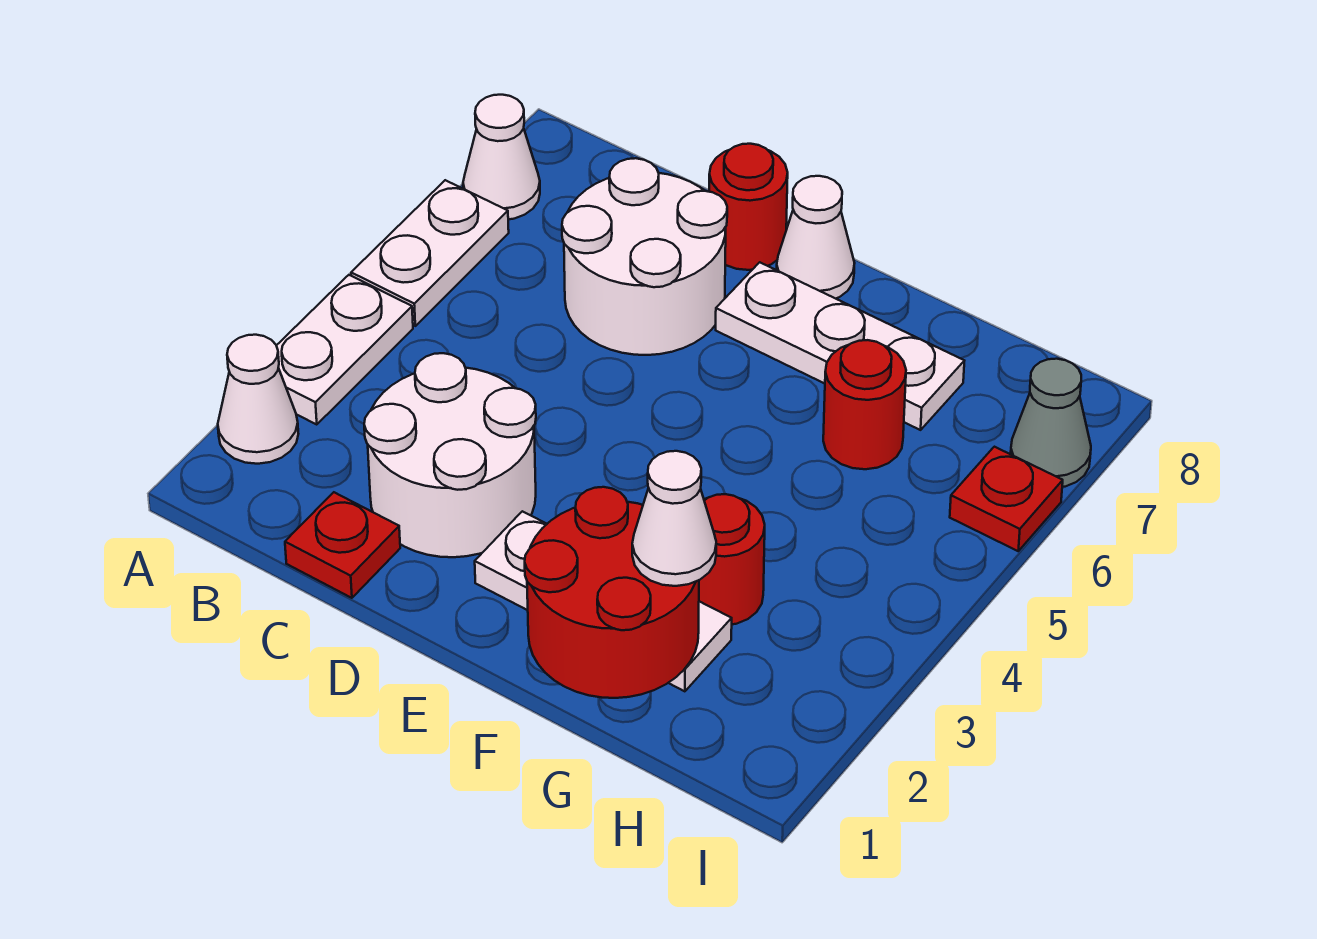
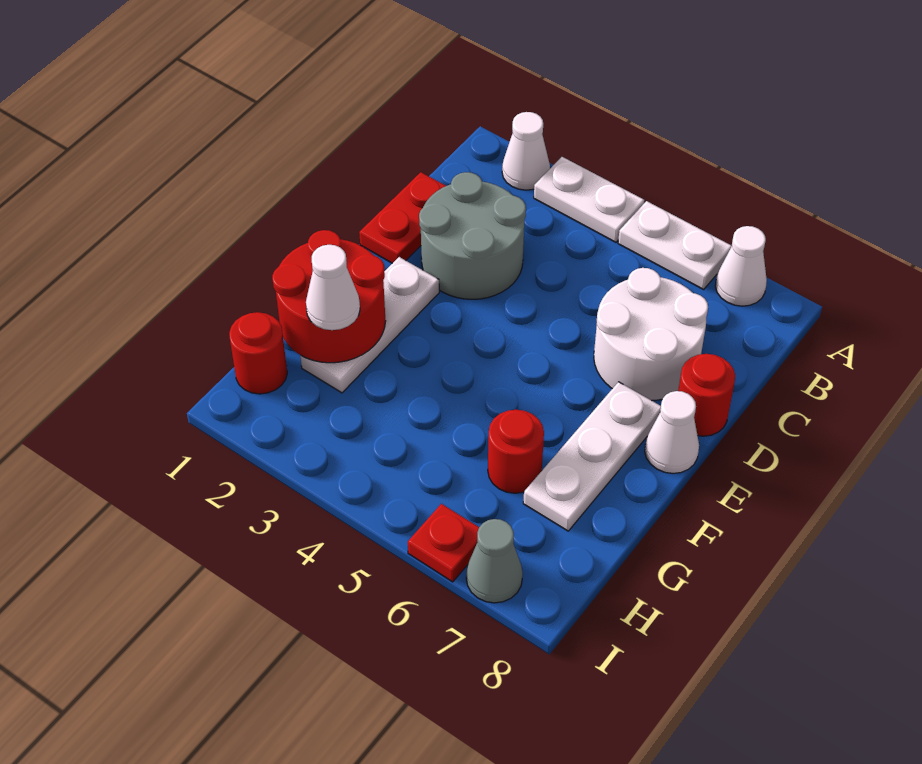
red plate C1 level 1 -> red plate C1:D1 level 1
white round brick C2:D3 level 1 -> grey round brick C2:D3 level 1
red round brick G3 level 1 -> red round brick H1 level 1

